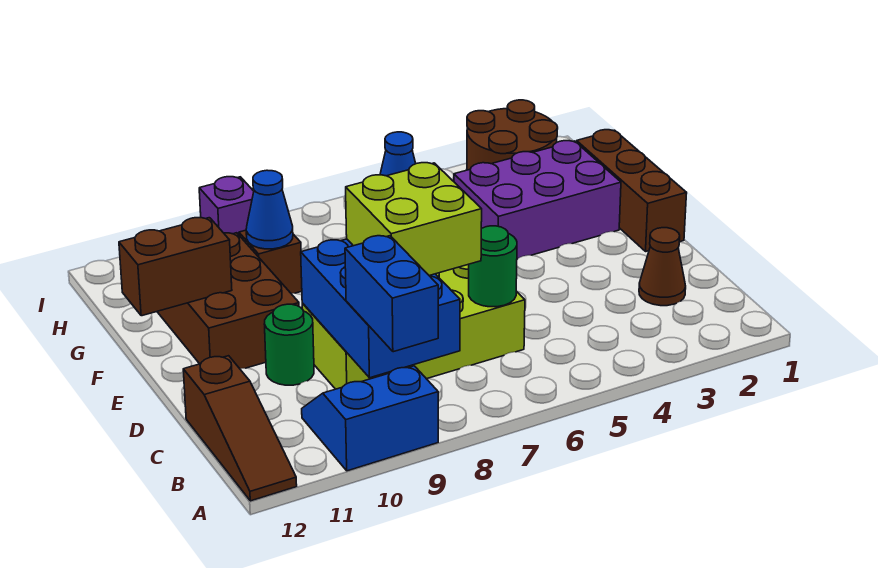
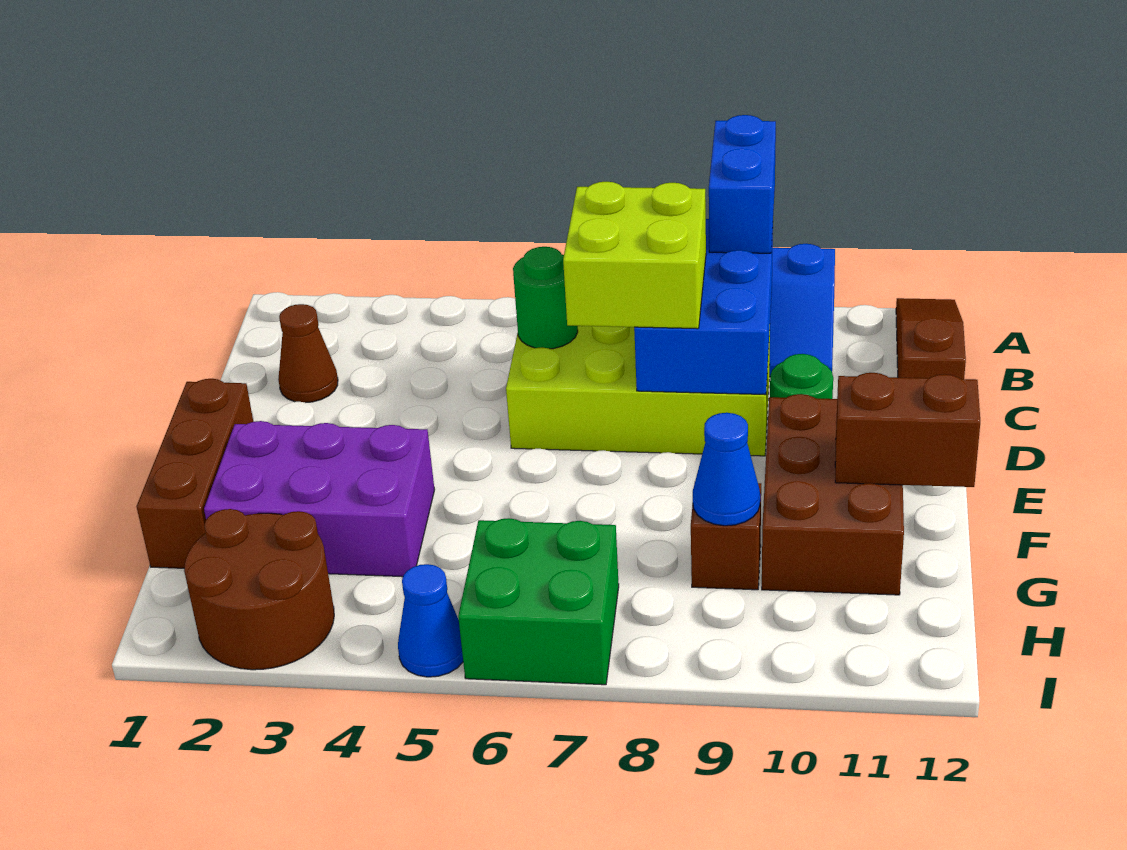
none -> green brick H6:I7 level 1
purple brick I9 level 1 -> none

